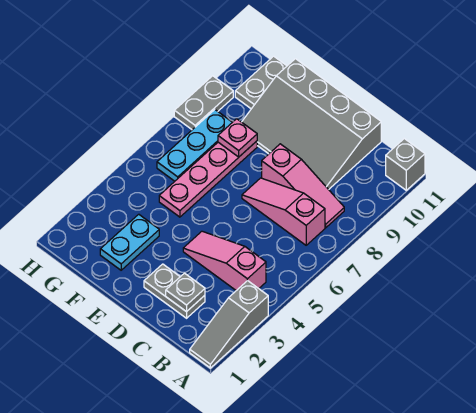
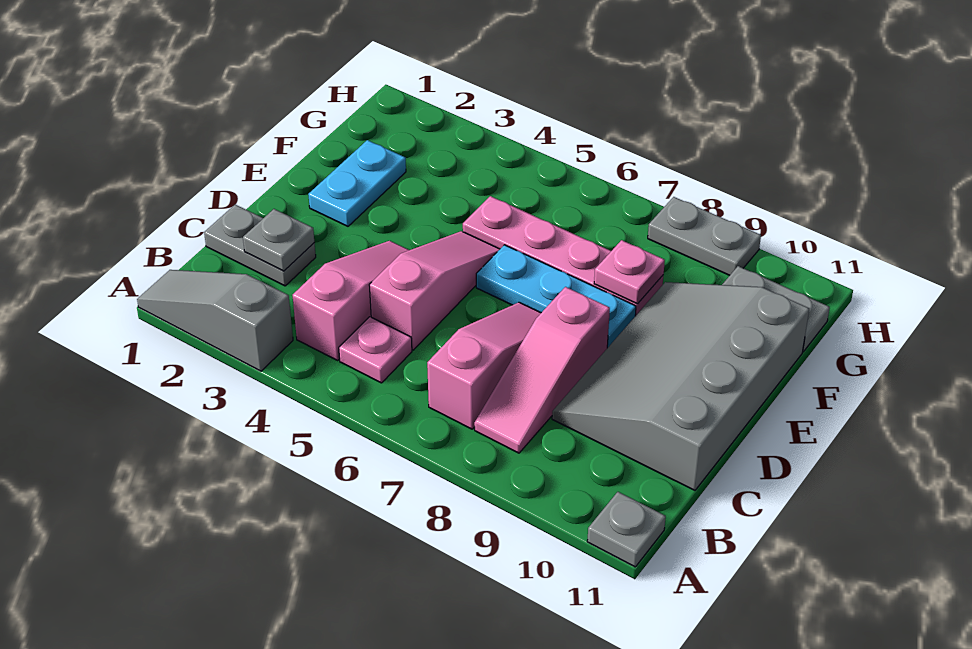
grey brick A11 level 1 -> grey plate A11 level 1
none -> pink plate B5 level 1
grey plate C2:D2 level 1 -> grey plate C1:C2 level 1
none -> pink slope C5:E5 level 1 top C
cyan plate F2:F3 level 1 -> cyan plate E2:F2 level 1
cyan plate G6:G8 level 1 -> cyan plate E6:E8 level 1

